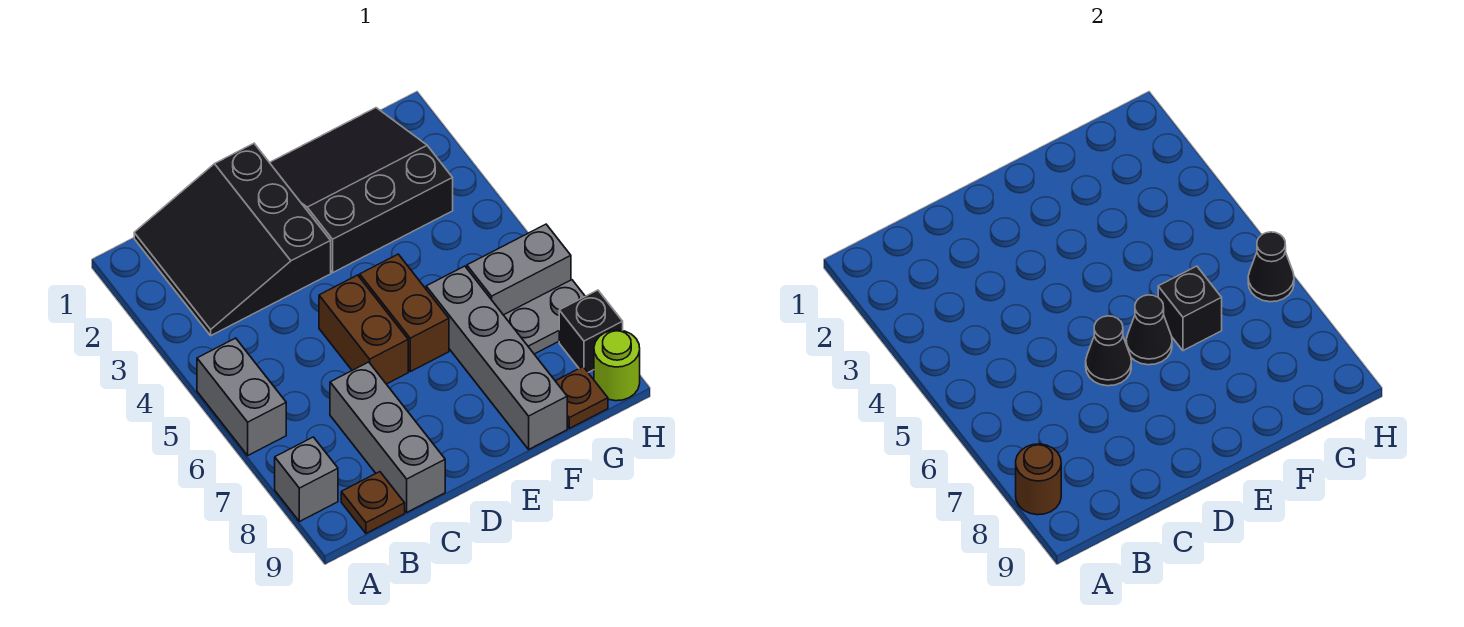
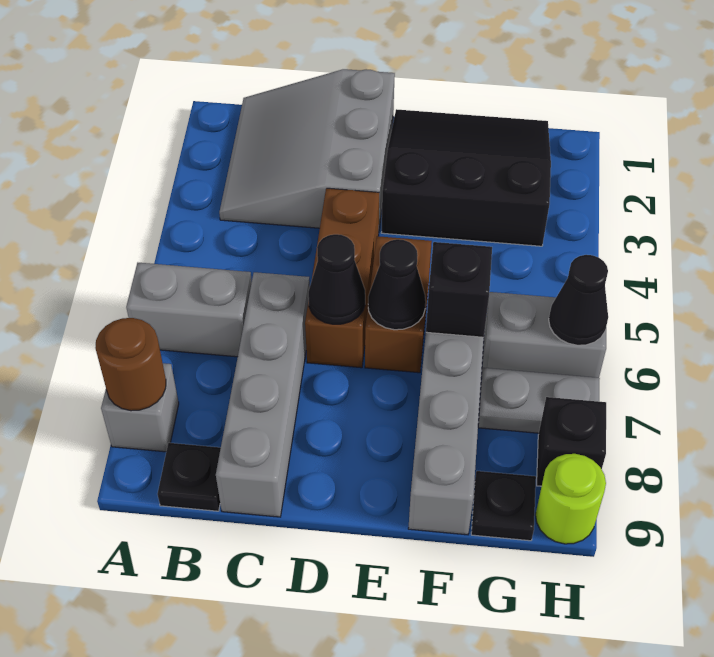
grey brick A5:A6 level 1 -> grey brick A6:B6 level 1
black slope B1:D3 level 1 top D -> grey slope B1:D3 level 1 top D
brown plate B9 level 1 -> black plate B9 level 1
grey brick C7:C9 level 1 -> grey brick C6:C9 level 1
brown brick D5:D6 level 1 -> brown brick D4:D6 level 1
brown plate G9 level 1 -> black plate G9 level 1

